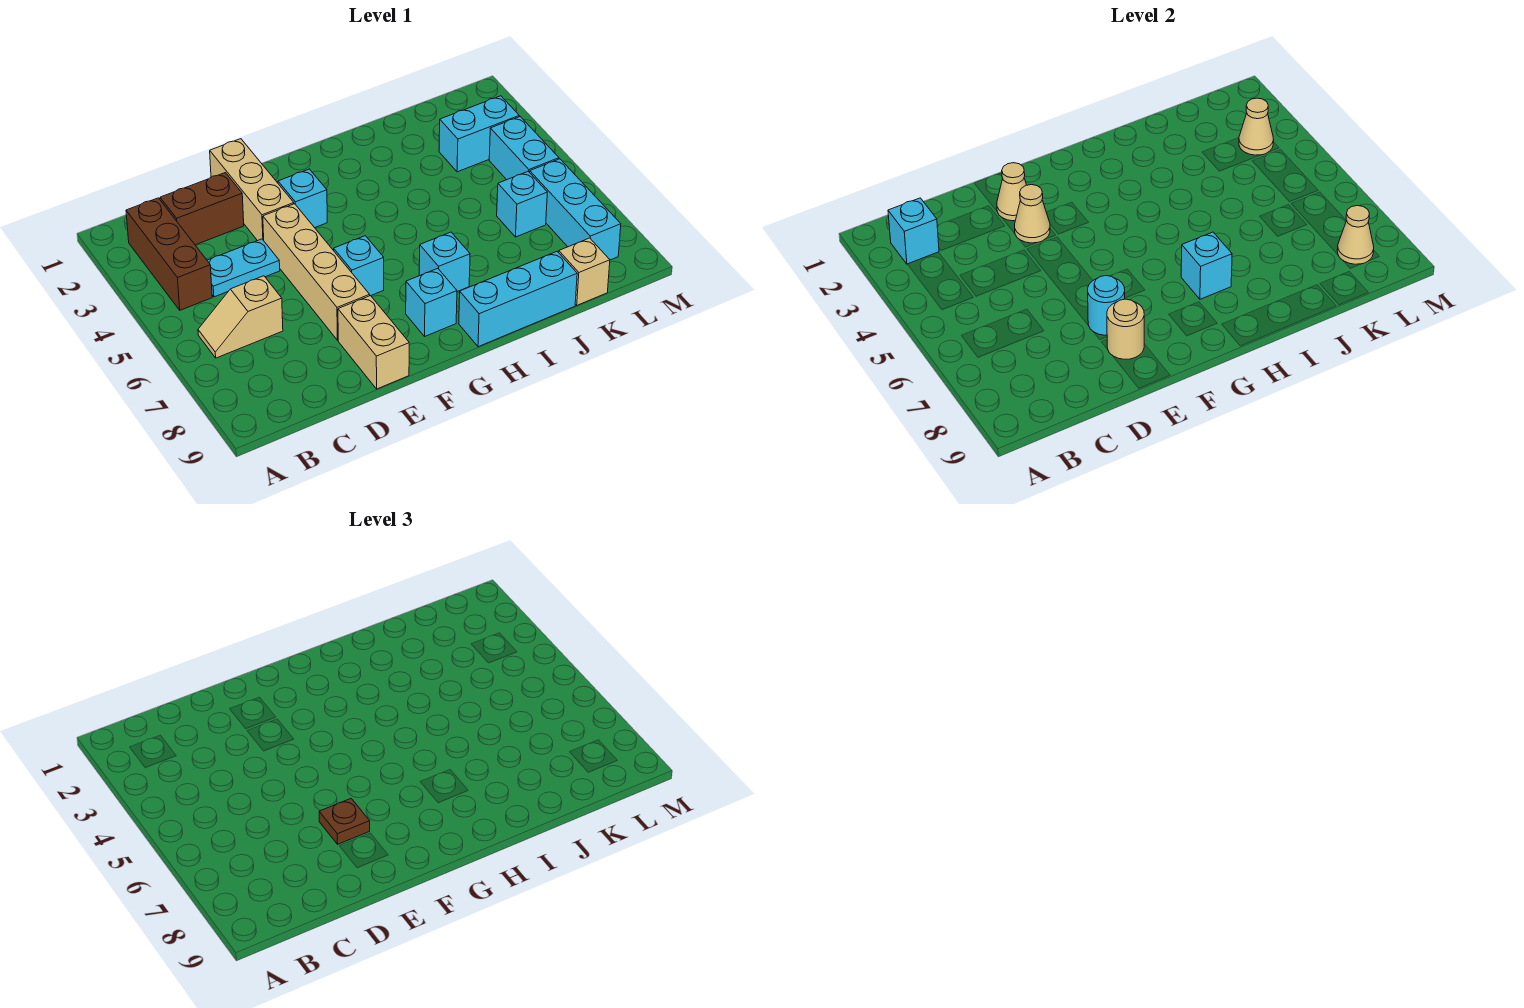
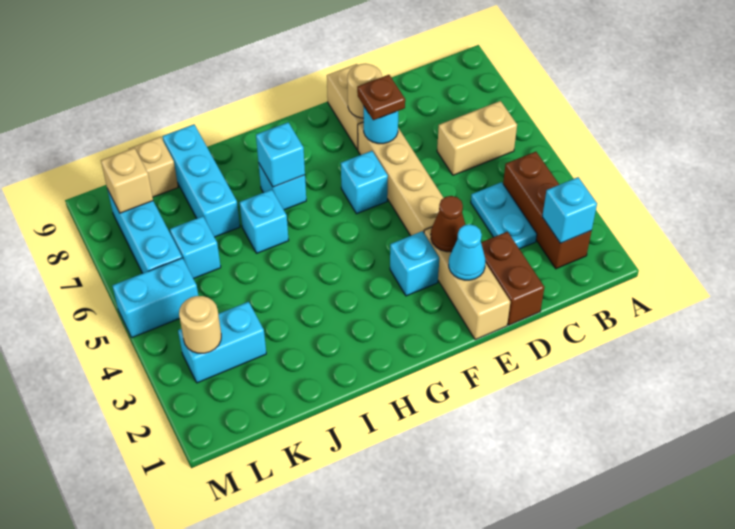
tan slope B6:C6 level 1 top C -> tan brick B6:C6 level 1
brown brick C2:D2 level 1 -> brown brick D1:D2 level 1
cyan plate C4:D4 level 1 -> cyan plate C3:C4 level 1
tan cone E2 level 2 -> cyan cone E2 level 2
tan cone E3 level 2 -> brown cone E3 level 2
cyan brick G8 level 1 -> cyan brick I6 level 1
cyan brick H9:J9 level 1 -> cyan brick J7:J9 level 1
tan cone L3 level 2 -> tan round brick L3 level 2
cyan brick L4:L5 level 1 -> cyan brick L5:M5 level 1
tan cone L8 level 2 -> tan brick L8 level 2

